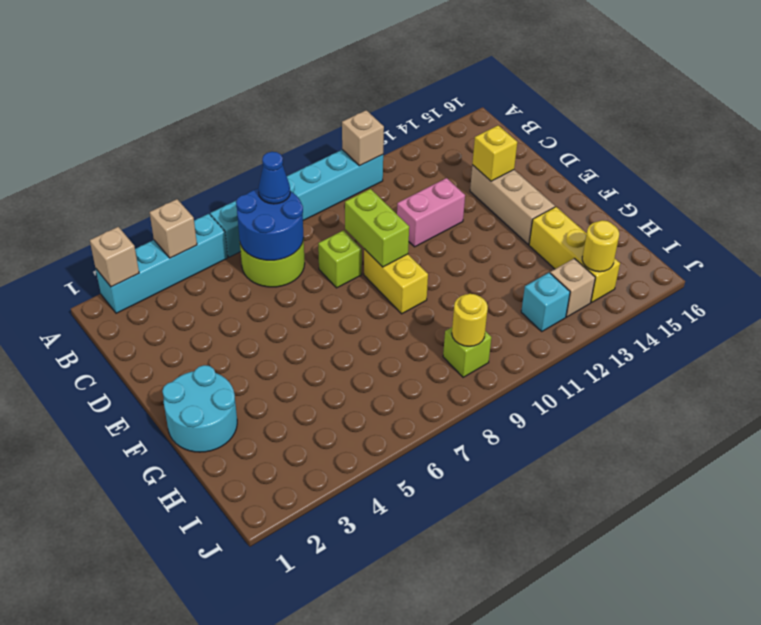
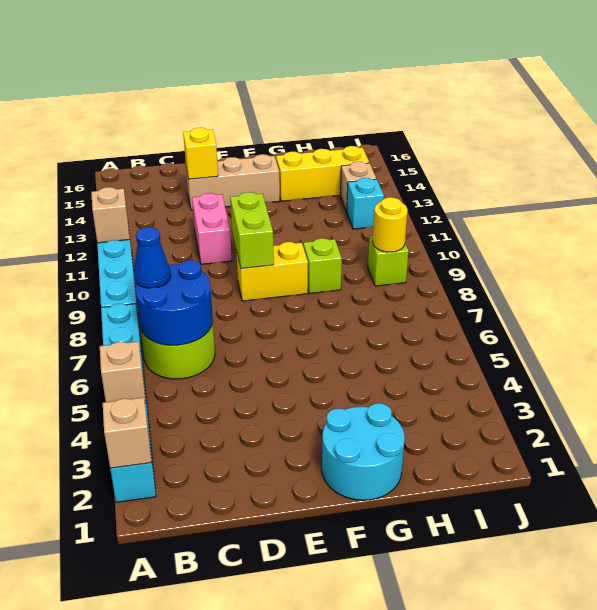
lime brick D8 level 1 -> lime brick G9 level 1
lime brick D9:E9 level 2 -> lime brick E9:E10 level 2
yellow round brick I14 level 2 -> none

